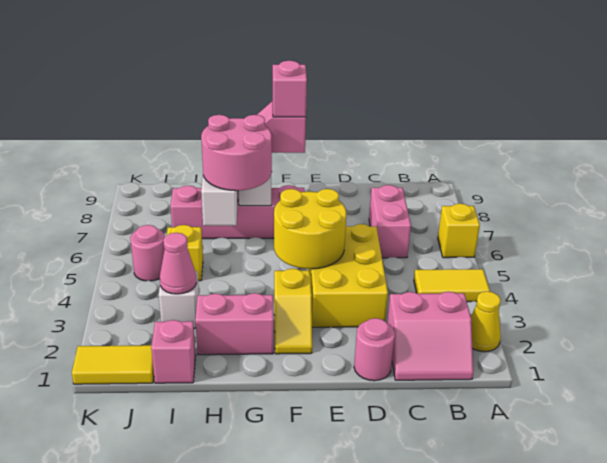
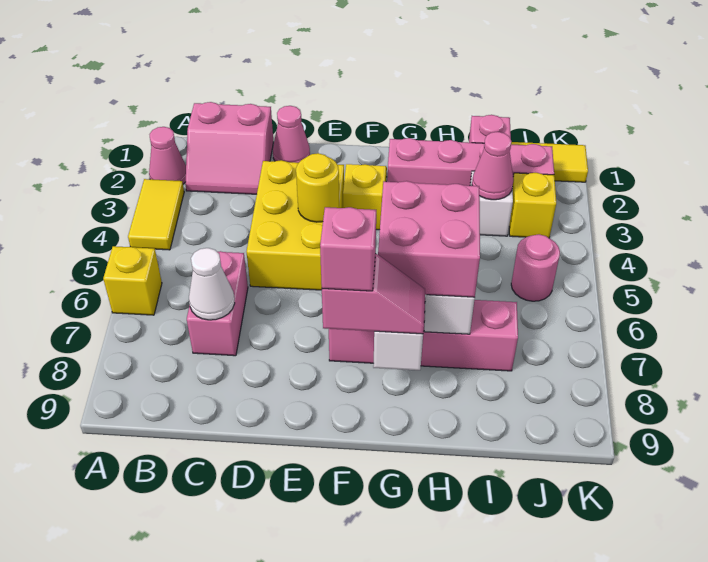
yellow cone A2 level 1 -> pink cone A2 level 1
yellow tile A4:B4 level 1 -> yellow tile A3:A4 level 1
pink slope B1:C2 level 1 top 2 -> pink slope B1:C2 level 1 top 1
none -> white cone C7 level 2
pink round brick D1 level 1 -> pink cone D1 level 1
yellow round brick E4:F5 level 2 -> yellow round brick E4 level 2
pink brick G2:H2 level 1 -> pink brick G2:J2 level 1
pink round brick G6:H7 level 3 -> pink brick G6:H7 level 3
yellow brick I5 level 1 -> yellow brick J3 level 1

